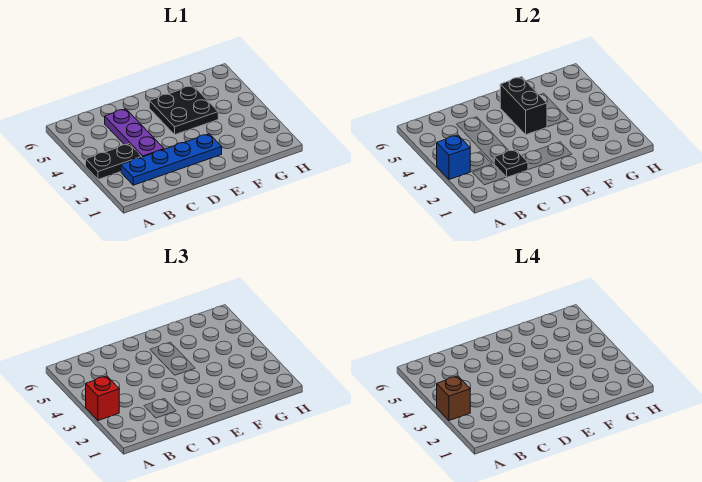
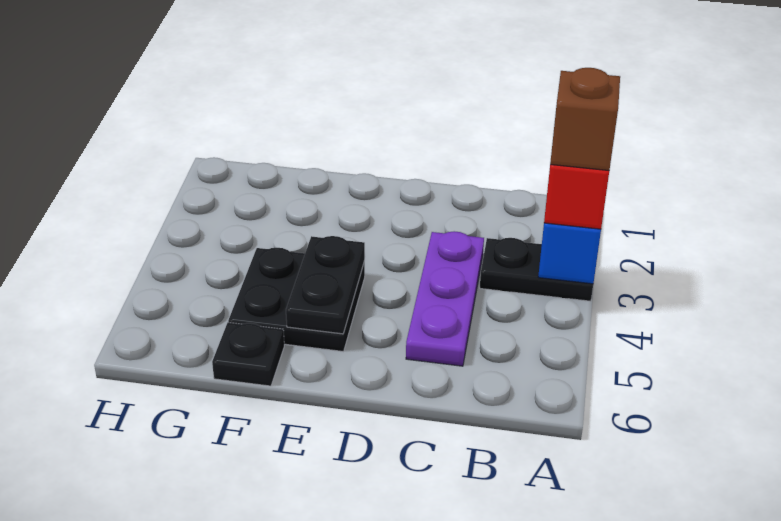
blue plate B2:E2 level 1 -> none
black plate C2 level 2 -> black plate F6 level 1
black brick E4:E5 level 2 -> black plate E4:E5 level 2

